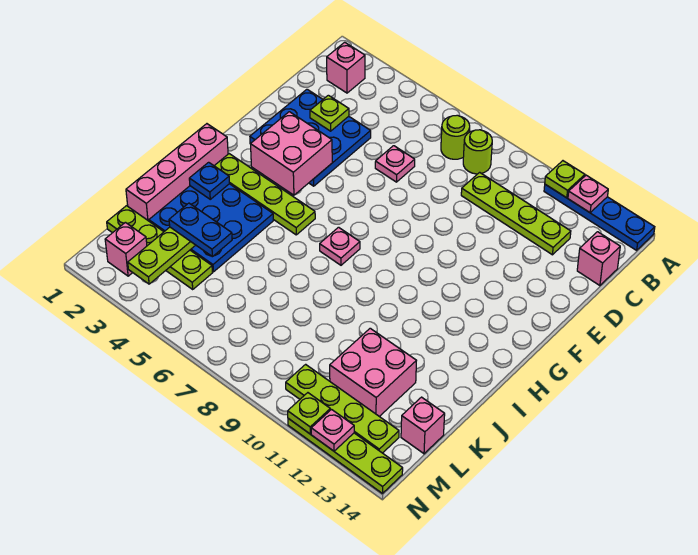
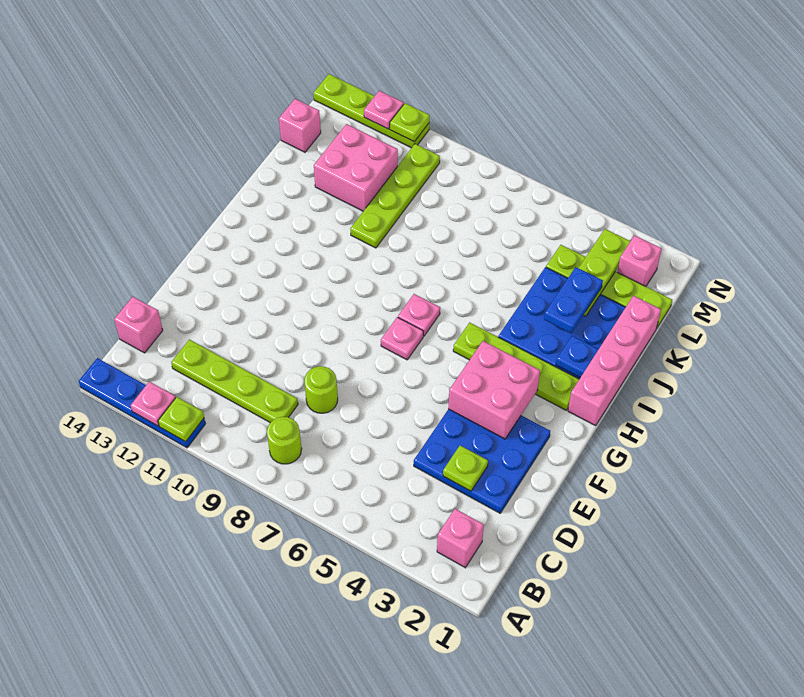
lime round brick B7 level 1 -> lime round brick D8 level 1
pink plate D6 level 1 -> pink plate G7 level 1
blue plate K3:K4 level 3 -> blue plate J3:K3 level 3
lime plate M10:M13 level 1 -> lime plate J10:M10 level 1

